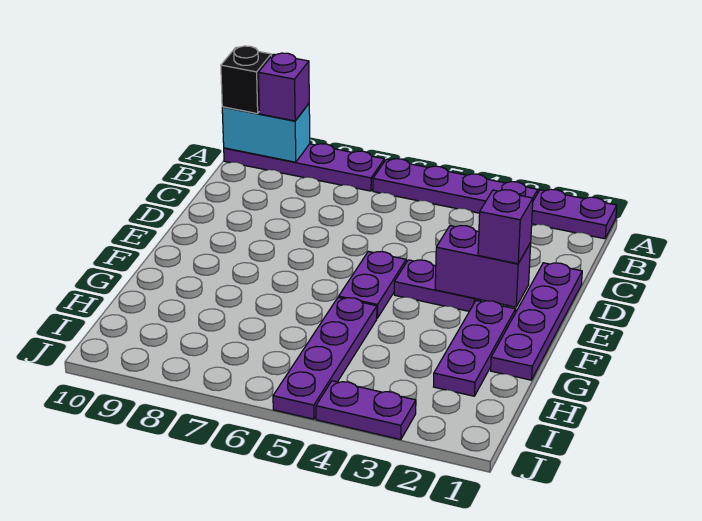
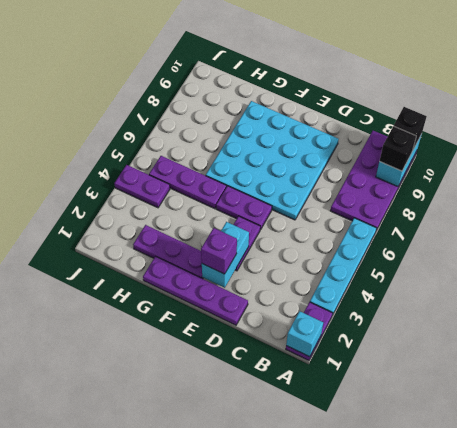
none -> cyan brick A1 level 2
purple plate A3:A6 level 1 -> cyan plate A3:A6 level 1
purple plate A7:A10 level 1 -> purple plate A7:B10 level 1
purple brick A9 level 3 -> black brick A9 level 3
none -> cyan plate D6:G9 level 1
purple brick E2:E3 level 2 -> cyan brick E2:E3 level 2
purple plate G5:J5 level 1 -> purple plate G5:I5 level 1
purple plate J3:J4 level 1 -> purple plate I4:J4 level 1

